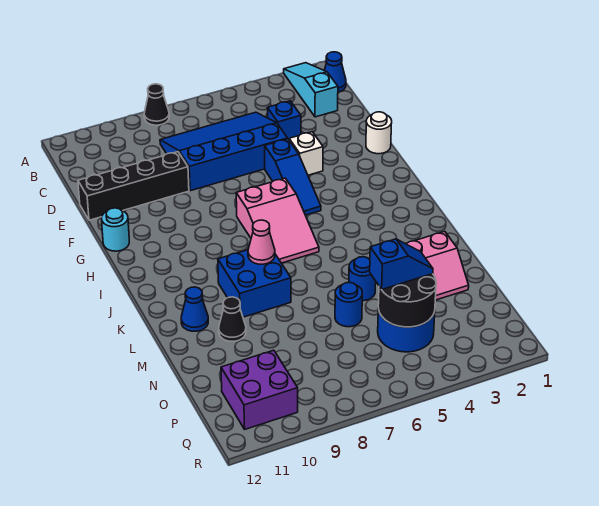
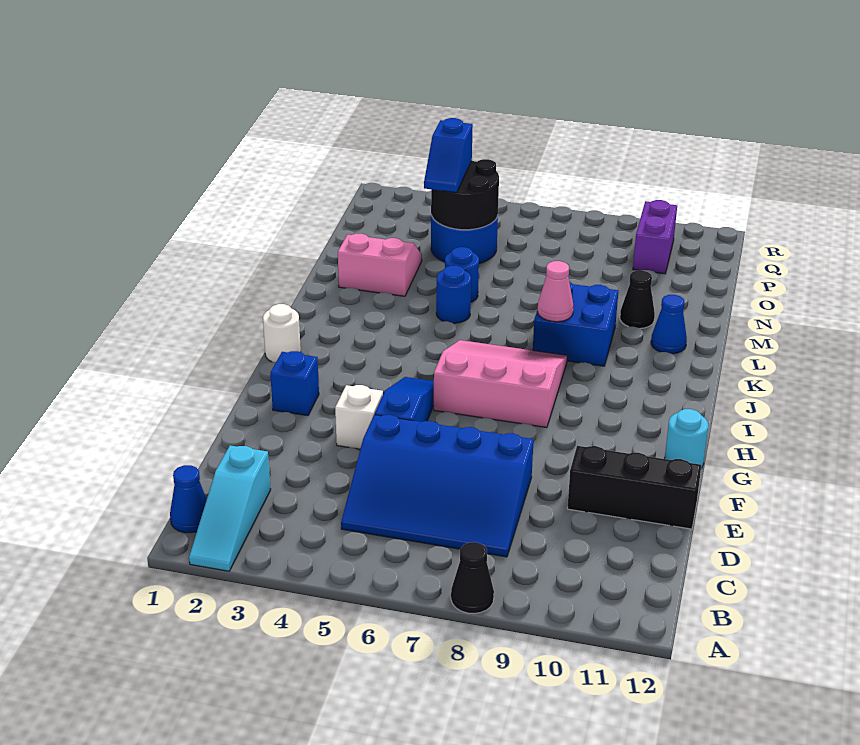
blue brick D4 level 1 -> blue brick G2 level 1
black brick E9:E12 level 1 -> black brick E10:E12 level 1
white round brick F1 level 1 -> white round brick I1 level 1
pink slope H6:J7 level 1 top H -> pink slope H6:J8 level 1 top H
blue round brick N6 level 1 -> blue round brick L5 level 1
blue slope O4:O5 level 3 top 5 -> blue slope O4:P4 level 3 top P
purple brick P10:Q11 level 1 -> purple brick P10:Q10 level 1

